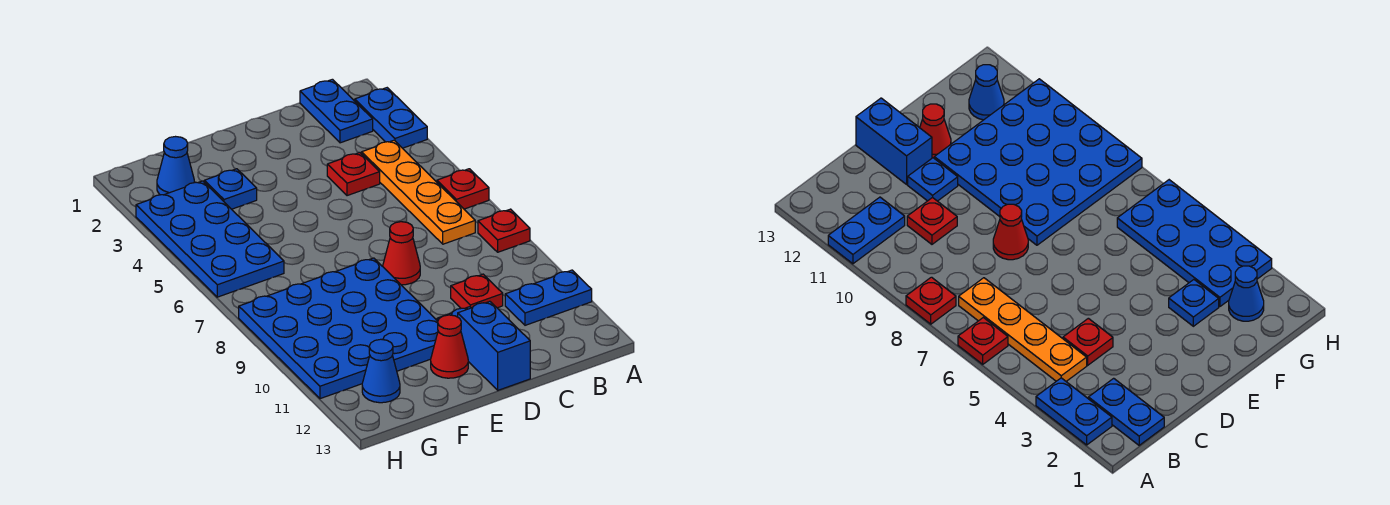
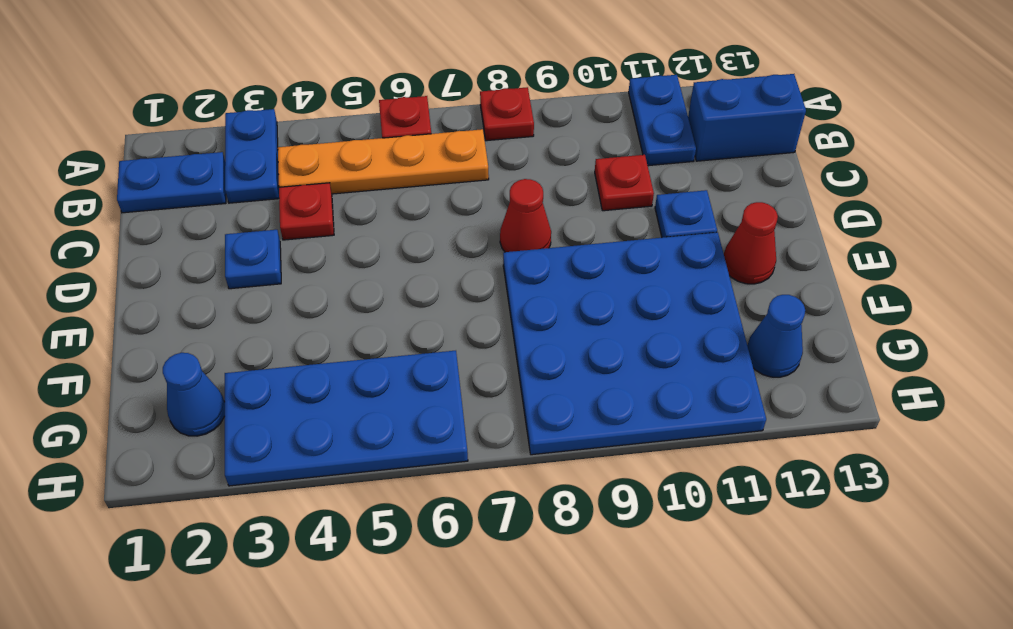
blue plate A2:A3 level 1 -> blue plate A3:B3 level 1
blue brick D12:D13 level 1 -> blue brick B12:B13 level 1
blue plate F3 level 1 -> blue plate D3 level 1

